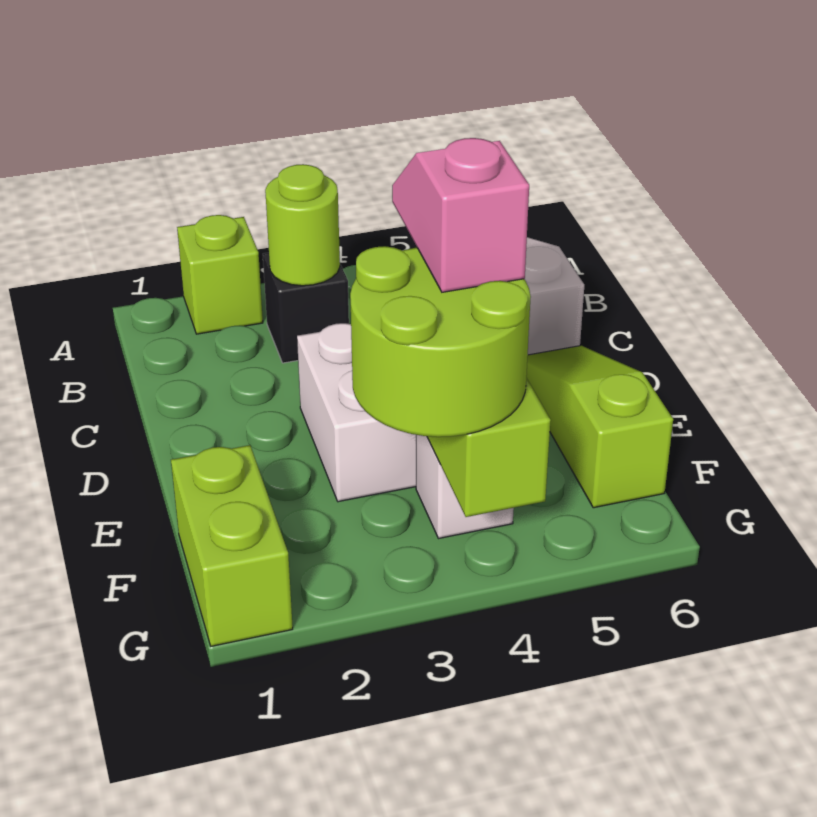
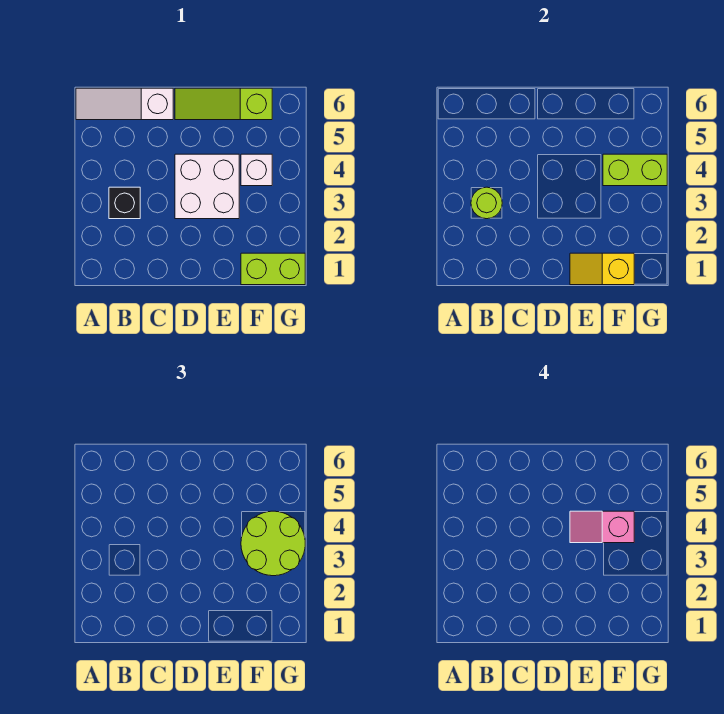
lime brick A2 level 1 -> none
none -> yellow slope E1:F1 level 2 top F

